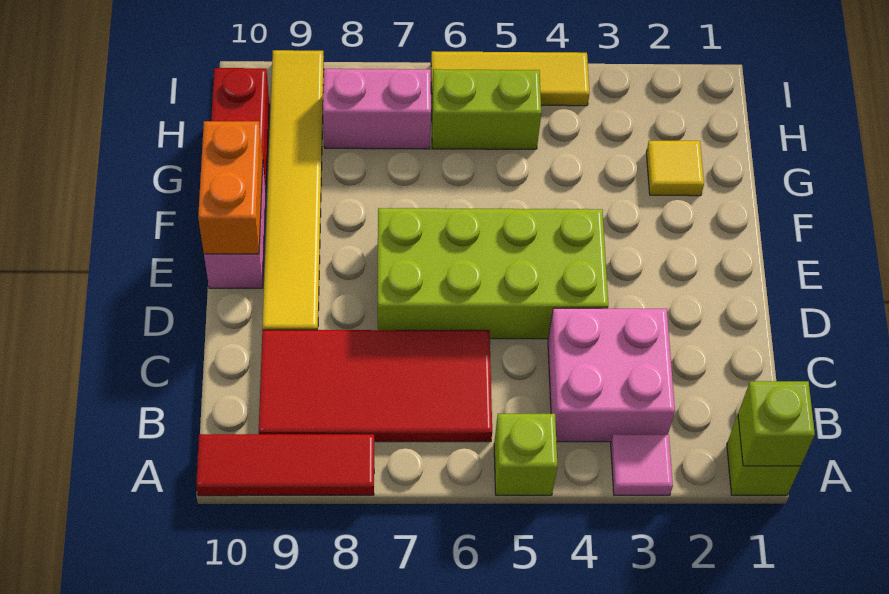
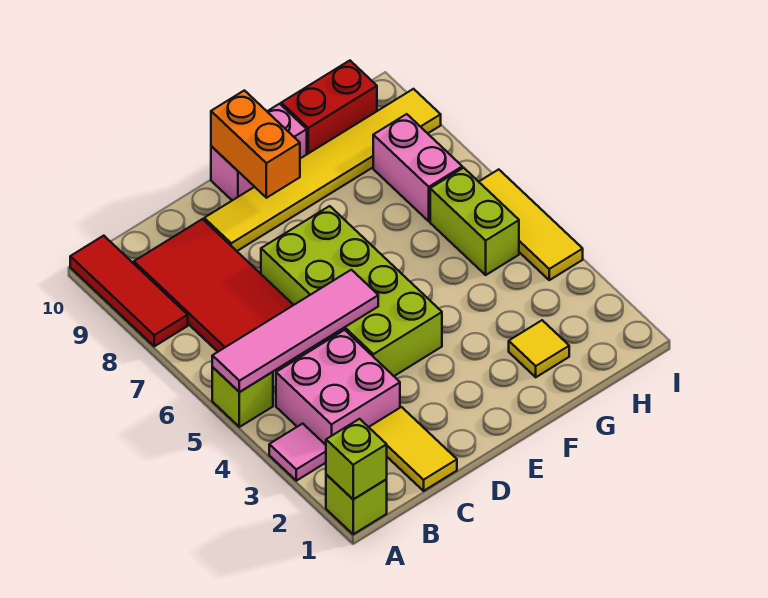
none -> pink tile A5:D5 level 2
none -> yellow tile C1:C2 level 1
orange brick E10:F10 level 2 -> orange brick E9:E10 level 2

